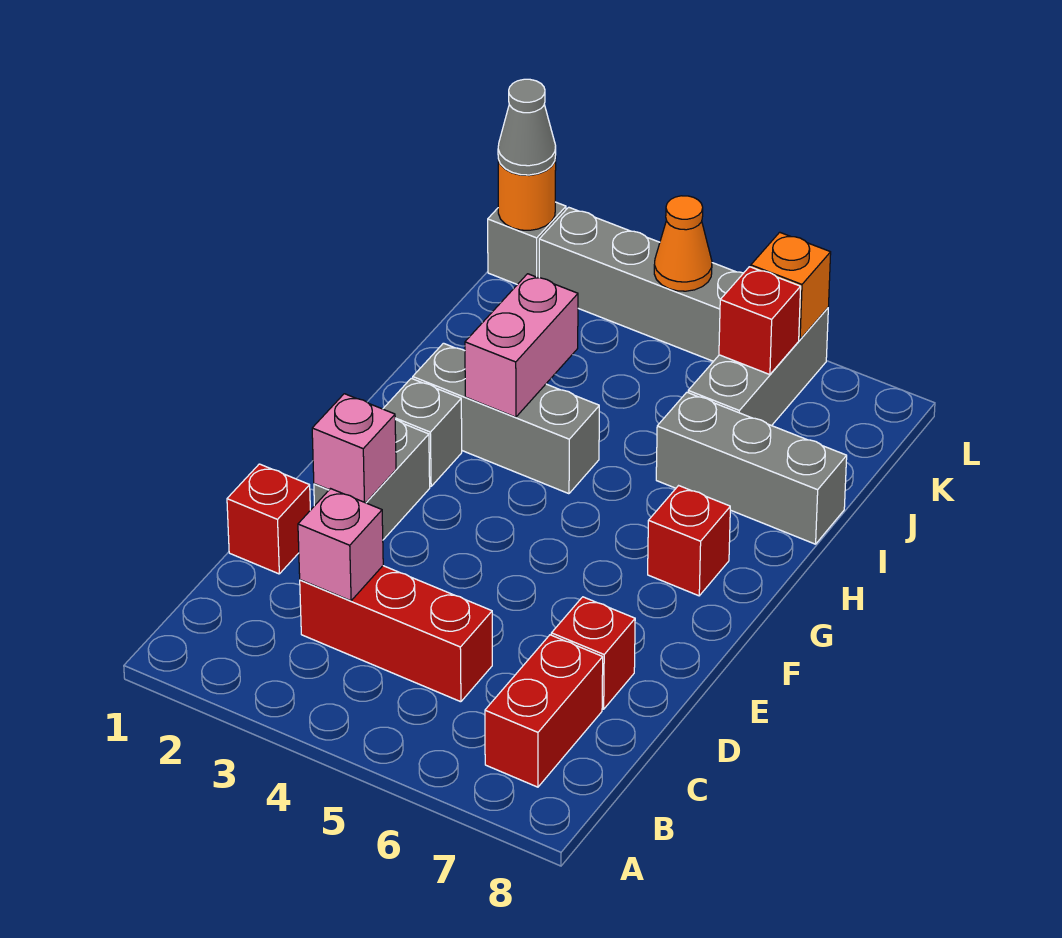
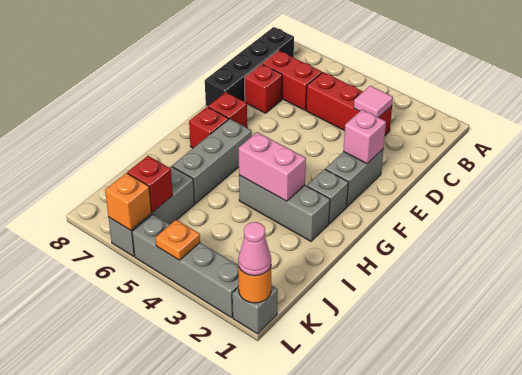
red brick B7:C7 level 1 -> red brick C6:C7 level 1
none -> black brick B8:E8 level 1
pink brick C3 level 2 -> pink tile C3 level 2
red brick D1 level 1 -> red brick F7 level 1
pink brick H3:I3 level 2 -> pink brick H3:H4 level 2
grey brick I6:I8 level 1 -> grey brick G6:I6 level 1
grey cone L1 level 3 -> pink cone L1 level 3
orange cone L4 level 2 -> orange plate L4 level 2

